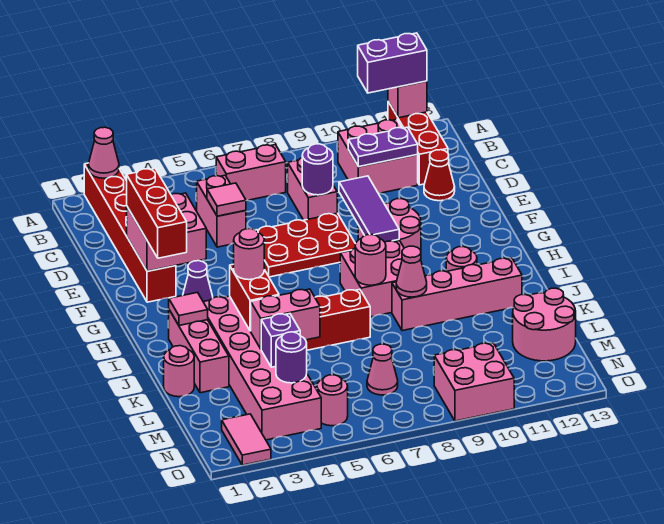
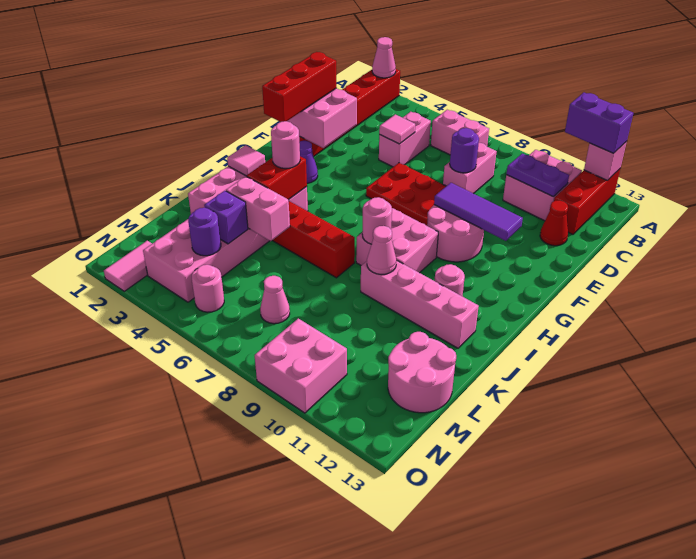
purple tile E9:G9 level 2 -> purple tile F9:F11 level 2
pink round brick K1 level 1 -> none

